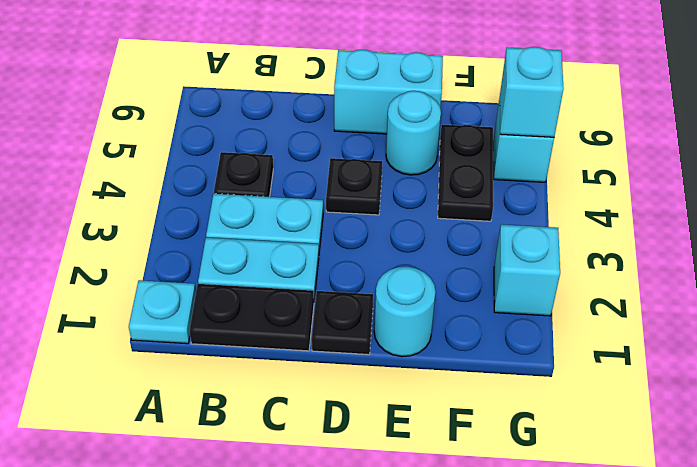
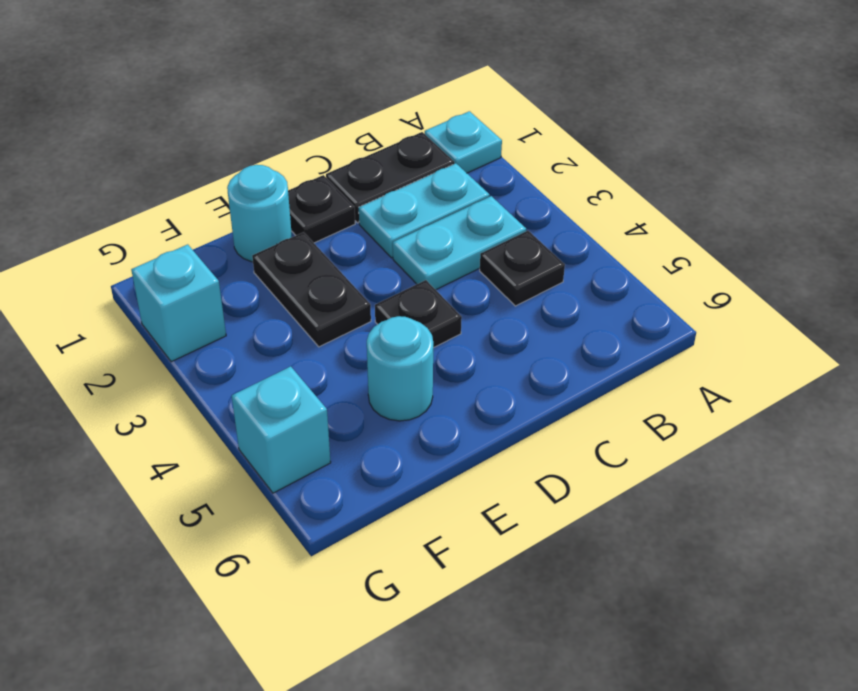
cyan brick D6:E6 level 1 -> none
black plate F4:F5 level 1 -> black plate E2:E3 level 1
cyan brick G5 level 2 -> none

